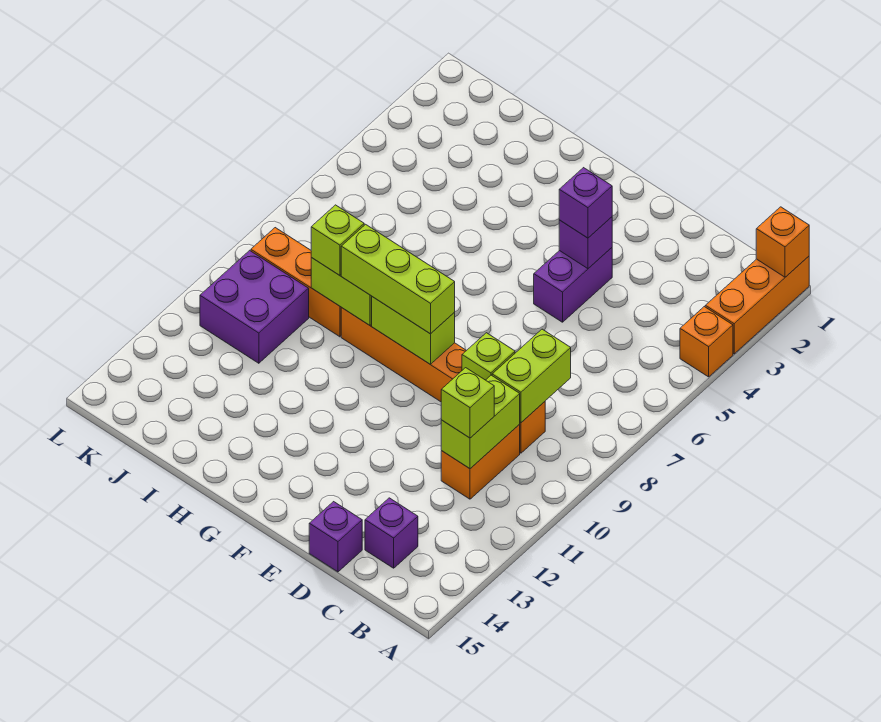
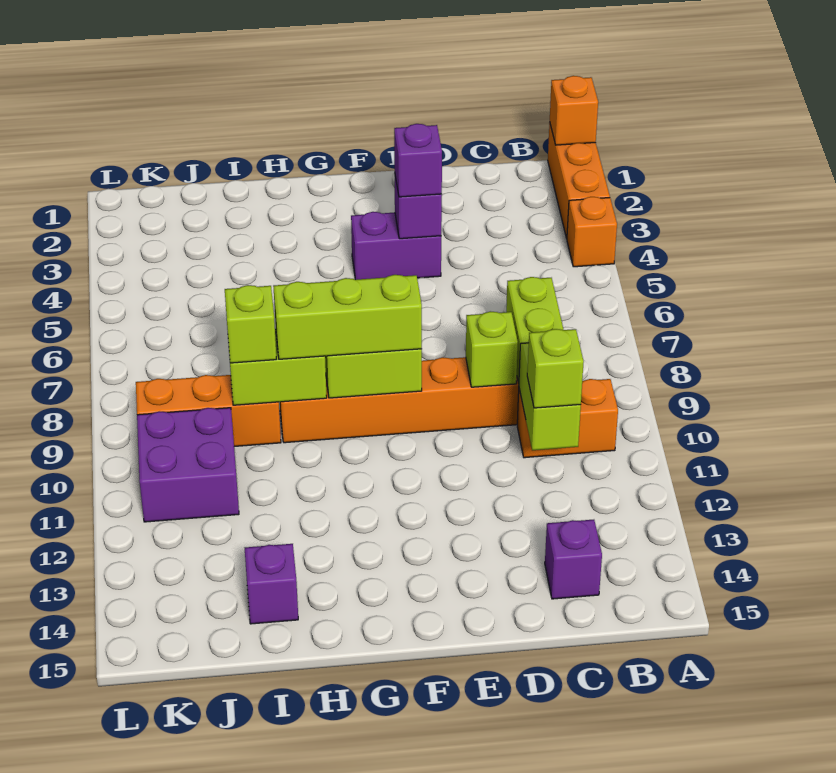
orange brick C10:C11 level 1 -> orange brick B10:C10 level 1
purple brick D15 level 1 -> purple brick I14 level 1
purple brick E4:E5 level 1 -> purple brick E4:F4 level 1

